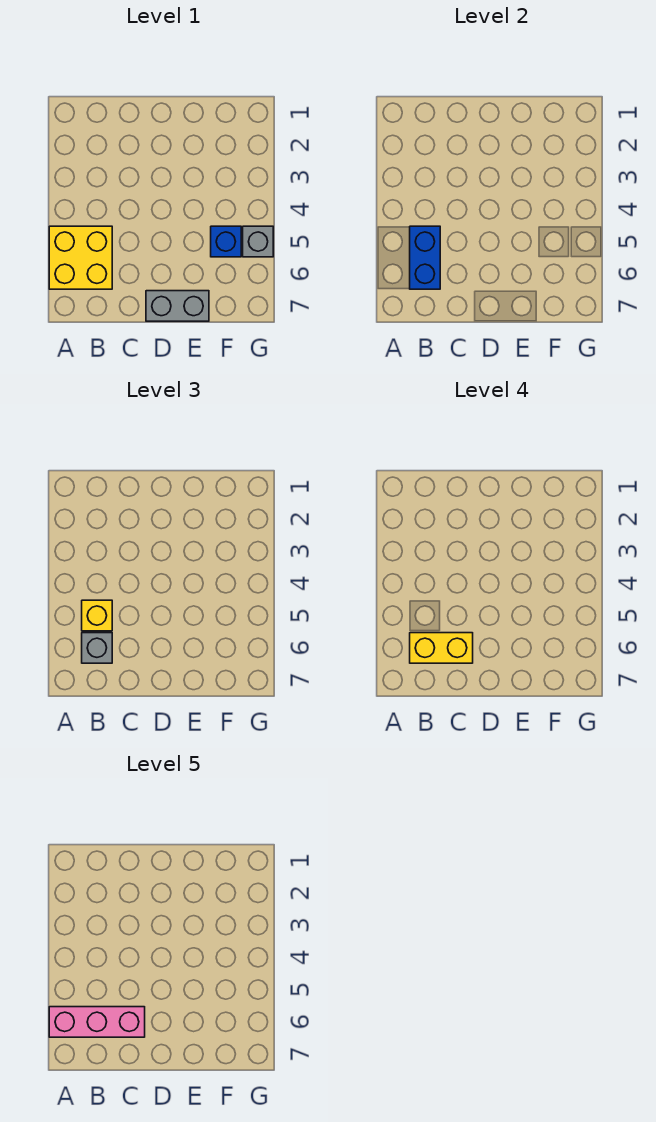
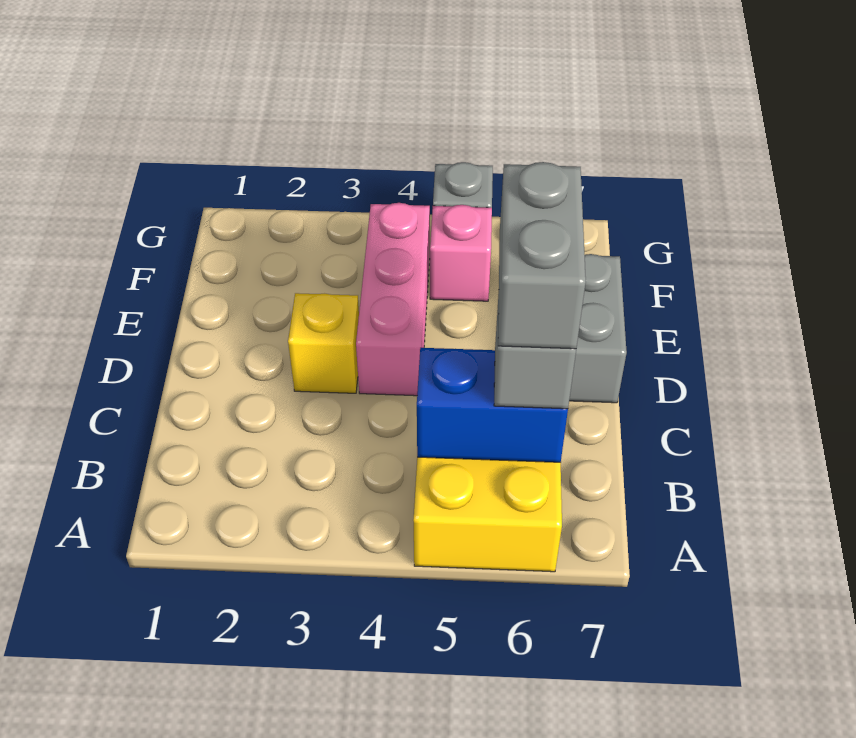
pink brick A6:C6 level 5 -> pink brick D4:F4 level 1
yellow brick B5 level 3 -> yellow brick D3 level 1
yellow brick B6:C6 level 4 -> grey brick B6:C6 level 4
blue brick F5 level 1 -> pink brick F5 level 1

